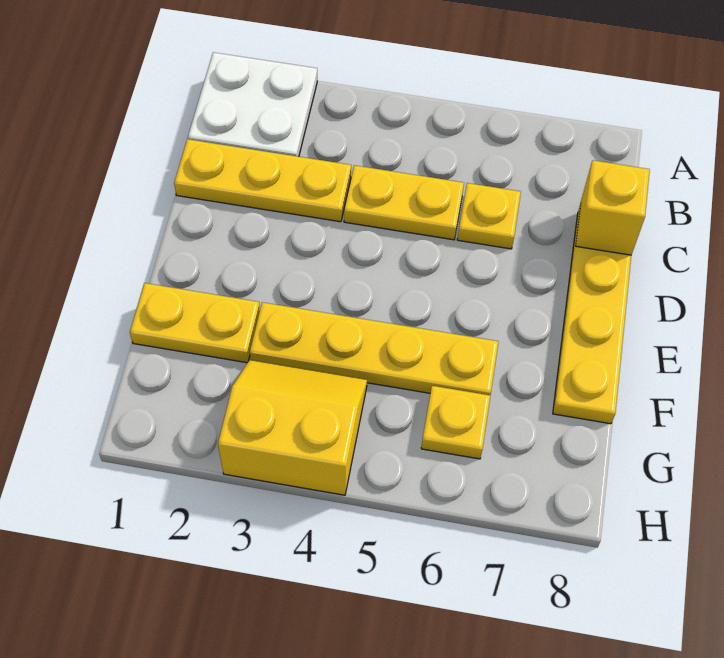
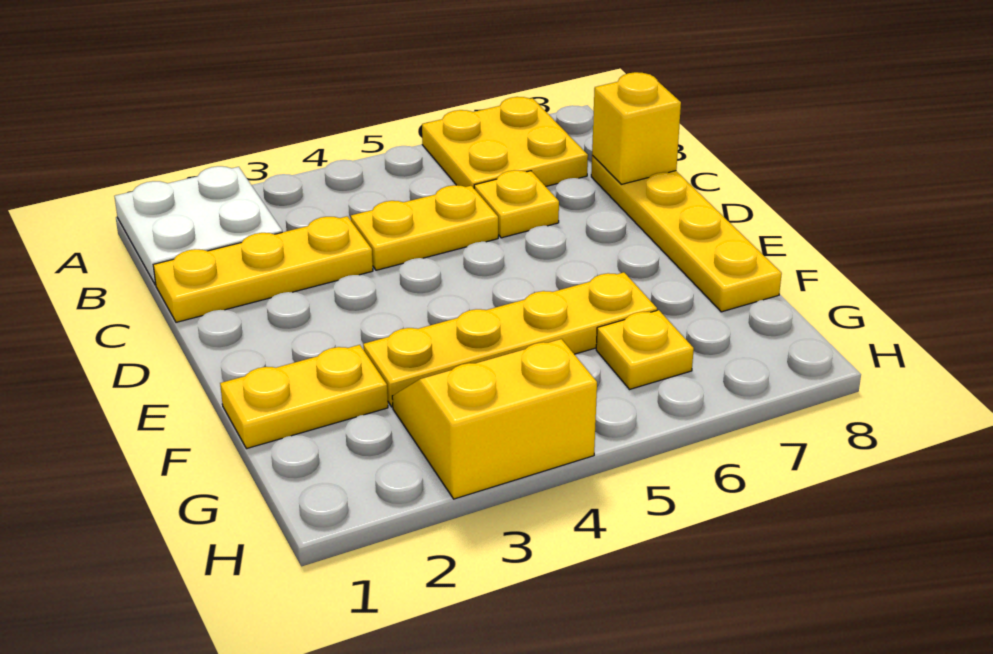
none -> yellow plate A6:B7 level 1

